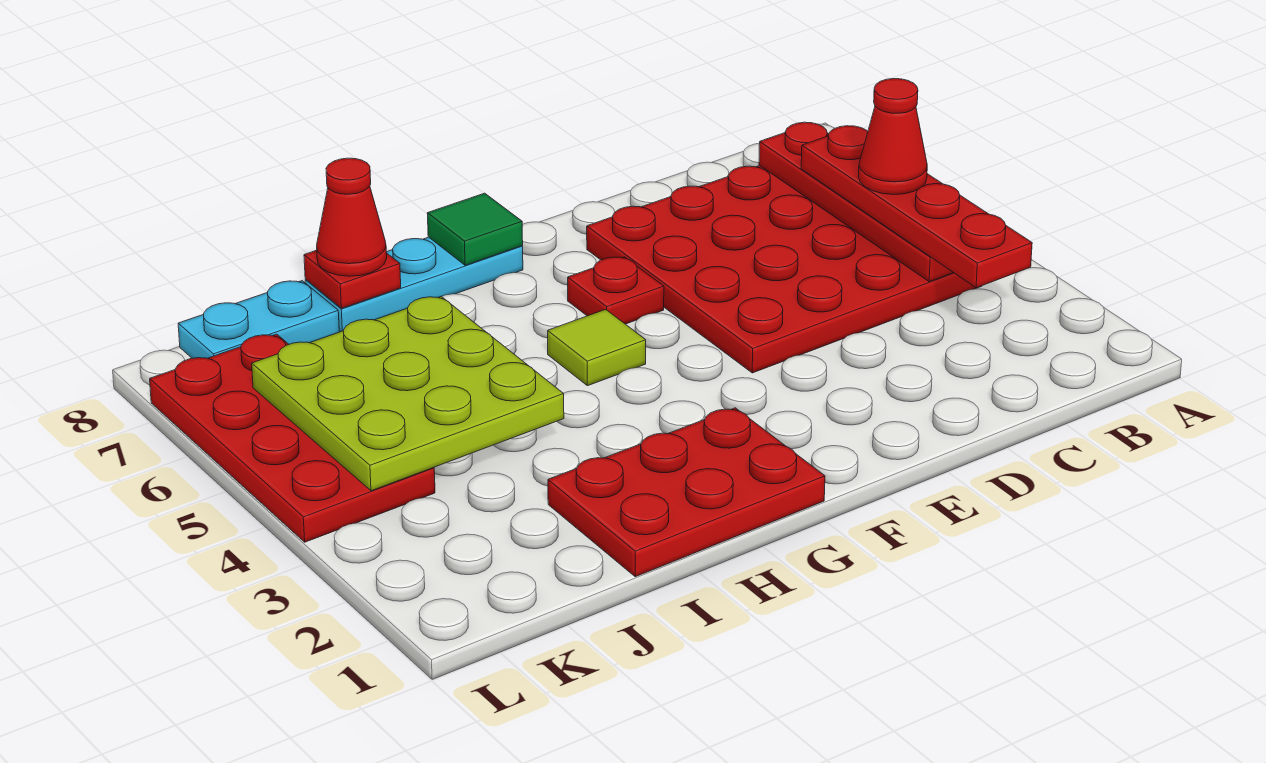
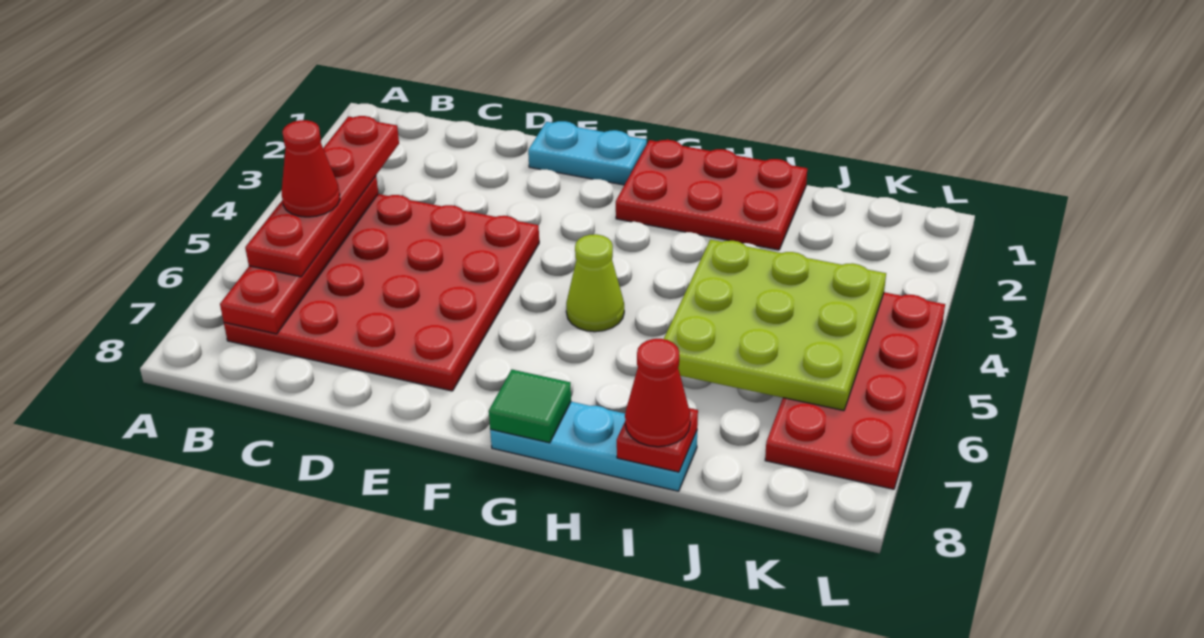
red plate F6 level 1 -> none
lime tile G5 level 1 -> lime cone G5 level 1
cyan plate J8:K8 level 1 -> cyan plate E1:F1 level 1

